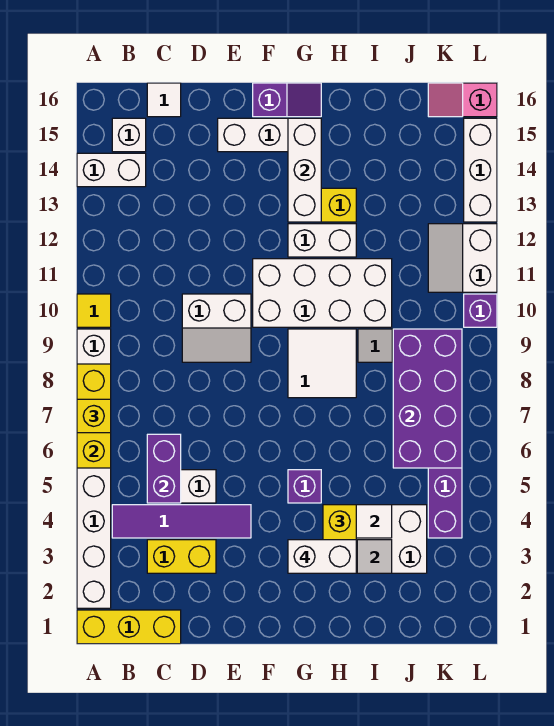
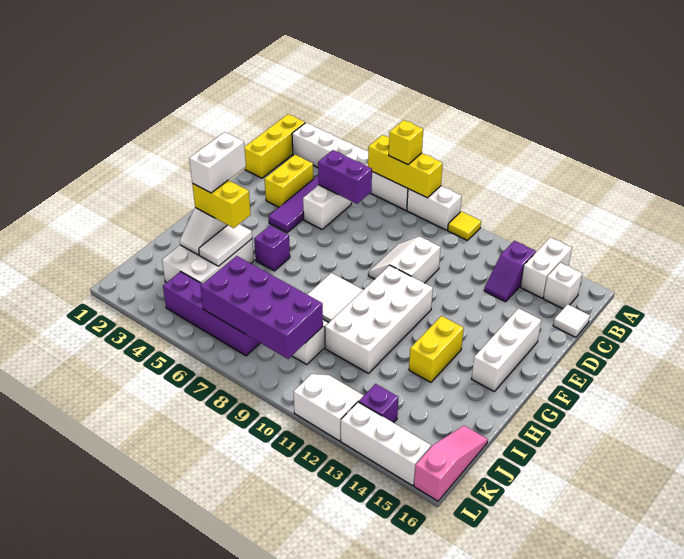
purple slope F16:G16 level 1 top F -> purple slope B13:C13 level 1 top B
white brick G12:H12 level 1 -> none
white brick G13:G15 level 2 -> none
pink slope K16:L16 level 1 top L -> pink slope J16:L16 level 1 top L
purple brick L10 level 1 -> purple brick K13 level 1

